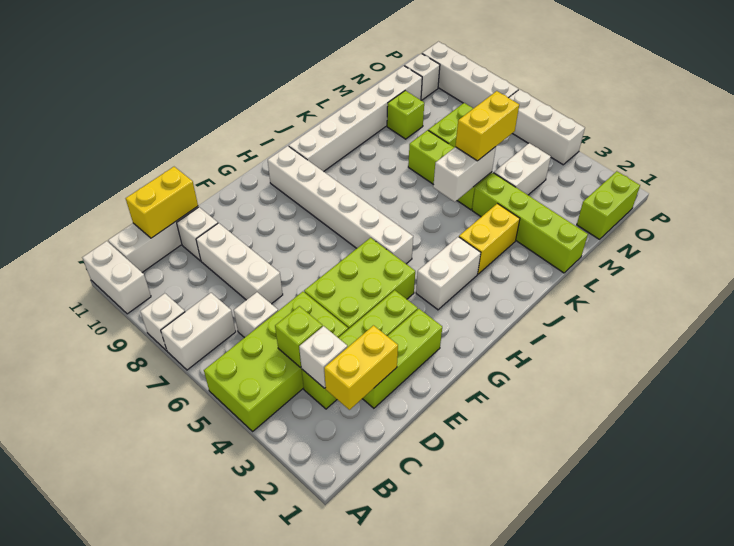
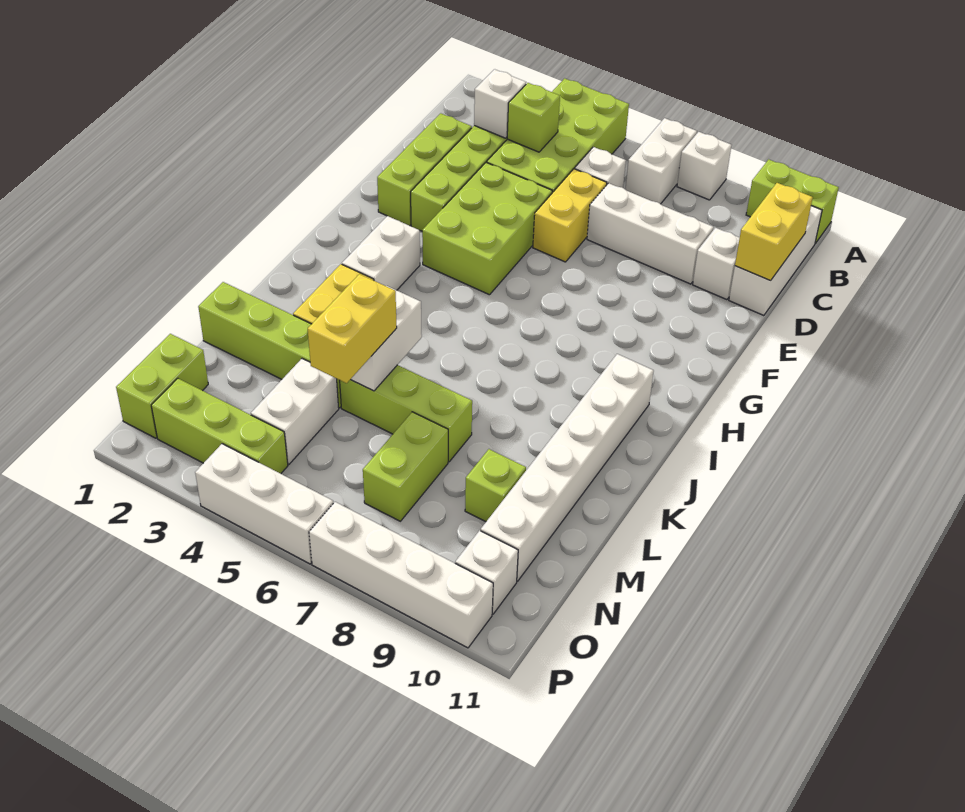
white brick A10:A11 level 1 -> lime brick A10:A11 level 1
yellow brick C2:D2 level 2 -> yellow brick D6:E6 level 1
white brick H5:H10 level 1 -> none
none -> lime brick O2:O4 level 1

